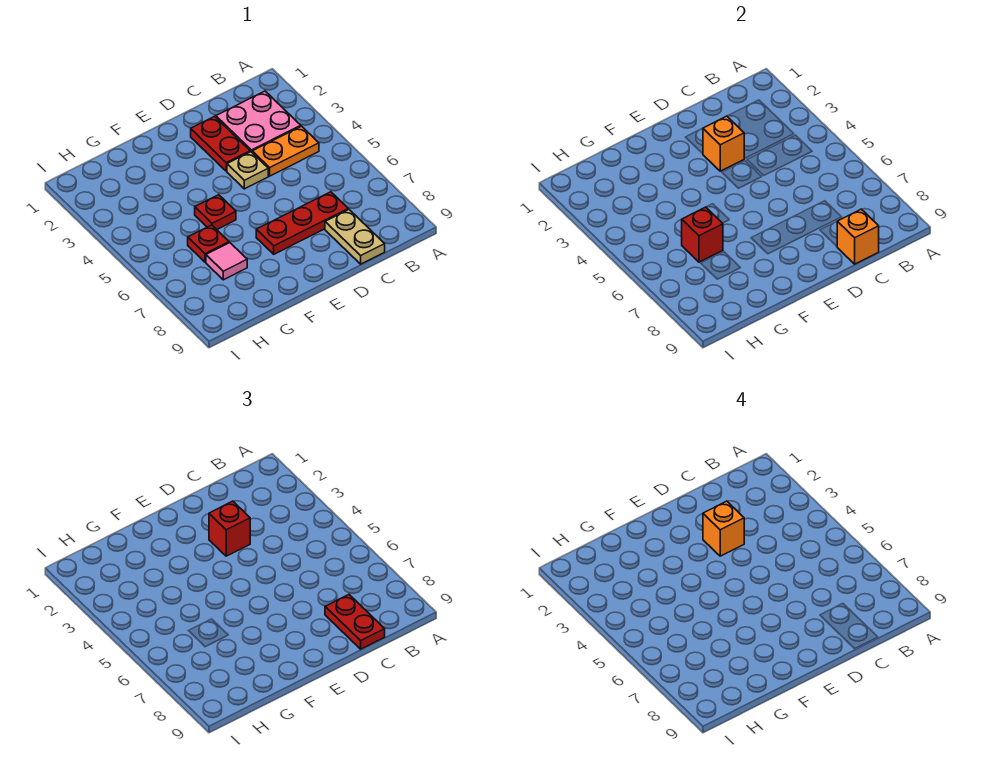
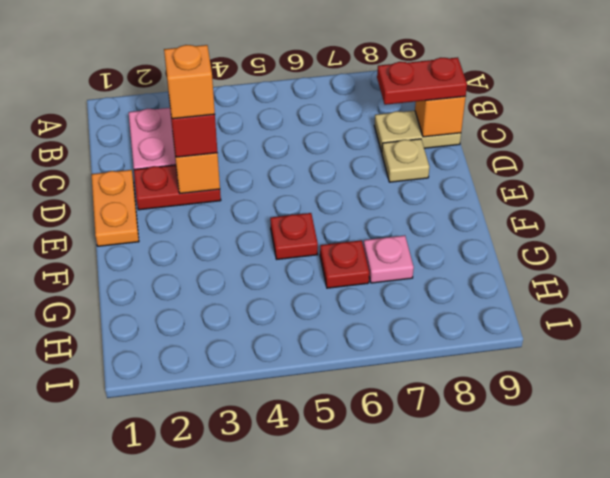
orange plate B4:C4 level 1 -> orange plate D1:E1 level 1
red plate C7:E7 level 1 -> none
tan plate D4 level 1 -> tan plate D8 level 1
red brick G6 level 2 -> none
pink tile G7 level 1 -> pink plate G7 level 1

